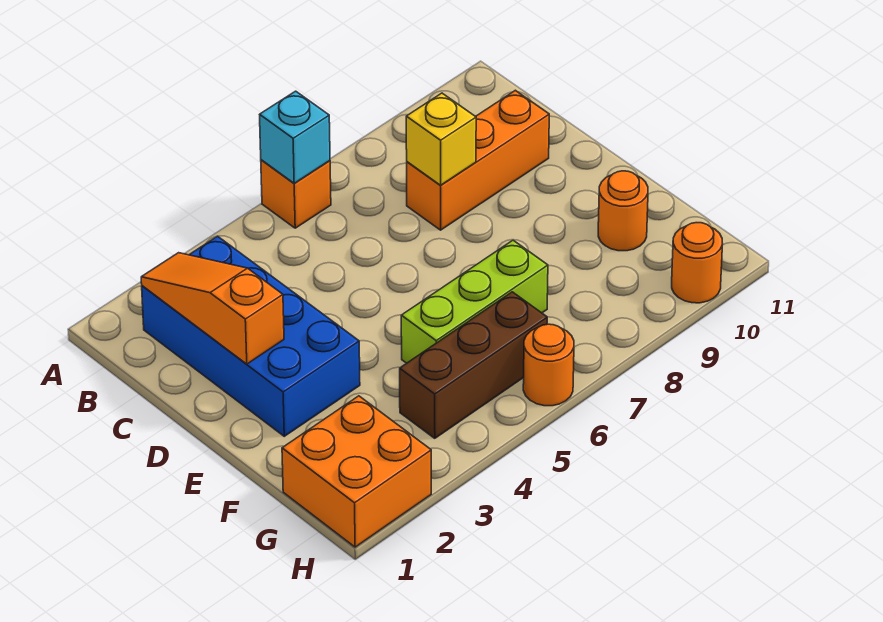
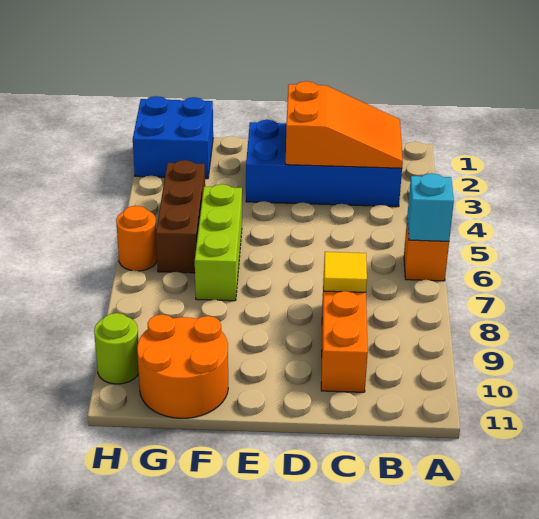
orange slope B2:D2 level 2 top D -> orange slope B2:D3 level 2 top D
yellow brick C8 level 2 -> yellow tile C8 level 2
orange round brick F10 level 1 -> orange round brick F10:G11 level 1
orange brick G1:H2 level 1 -> blue brick G1:H2 level 1
orange round brick H10 level 1 -> lime round brick H10 level 1

